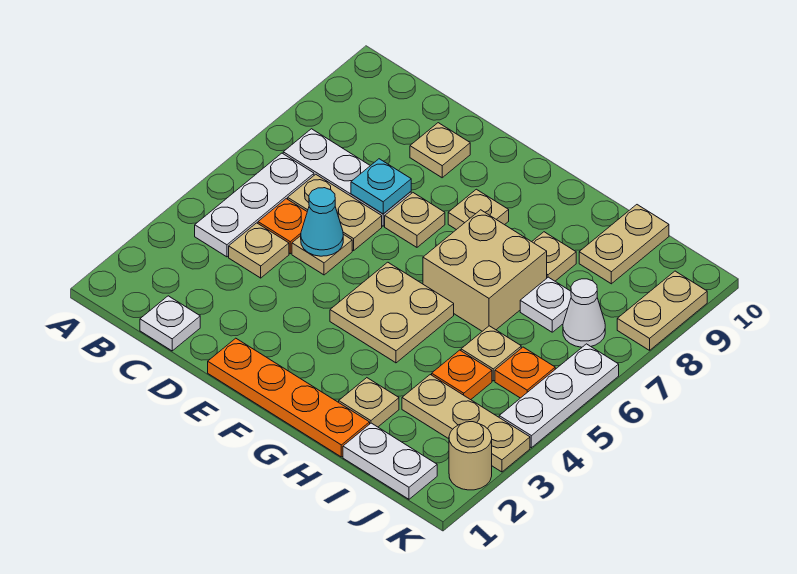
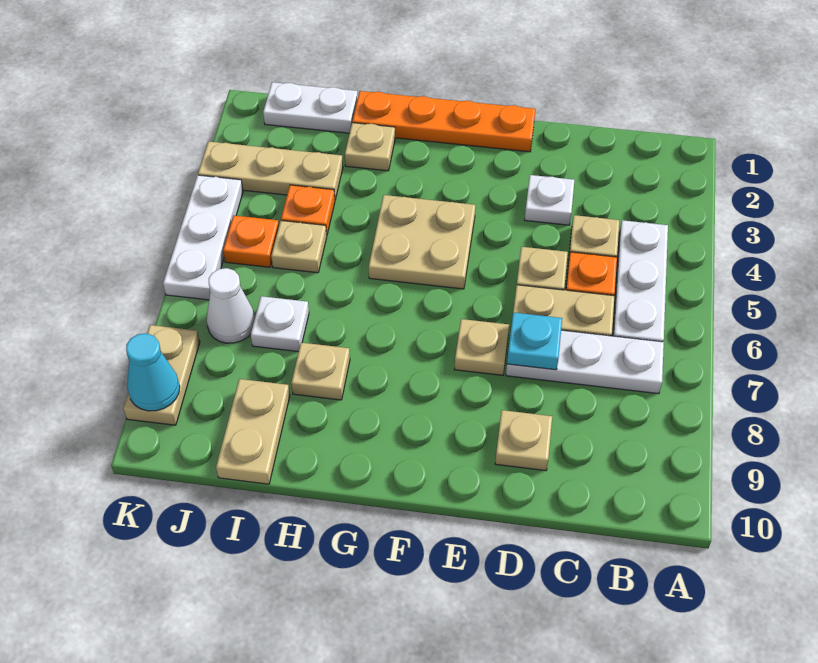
white plate C1 level 1 -> white plate D3 level 1
cyan cone D5 level 2 -> cyan cone K9 level 2
tan plate F8 level 1 -> none
tan brick G6:H7 level 1 -> none
tan round brick K2 level 1 -> none

